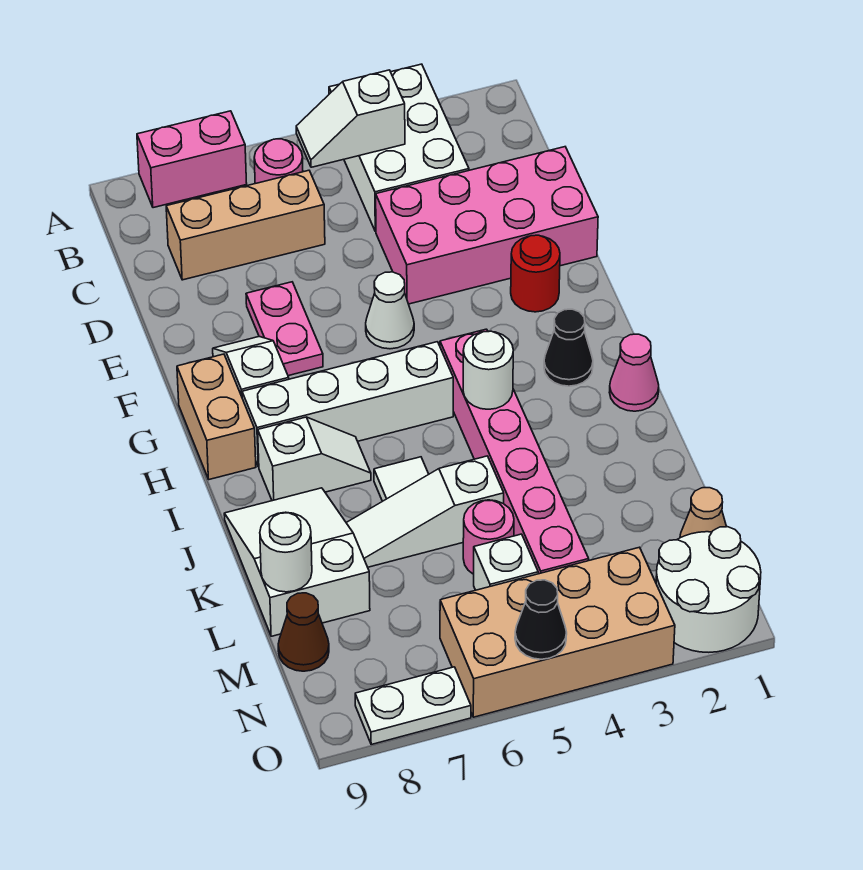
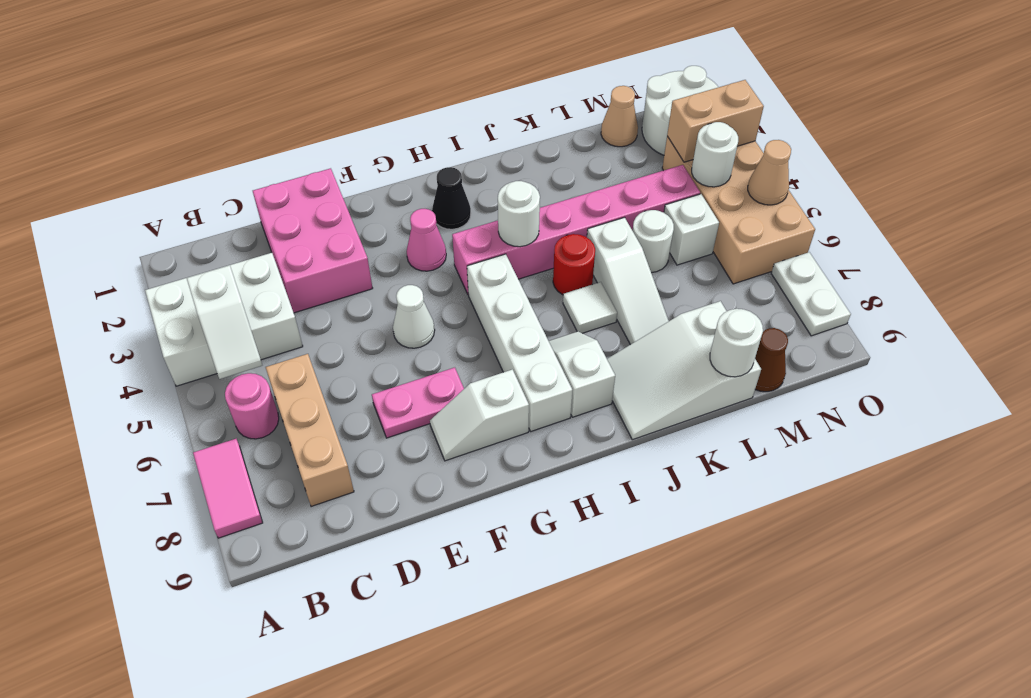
pink brick A7:A8 level 1 -> pink tile A7:A8 level 1
pink brick D1:E4 level 1 -> pink brick D1:E3 level 1
red round brick F2 level 1 -> red round brick J5 level 1
tan brick G9:H9 level 1 -> tan brick N3:O3 level 2
pink cone I1 level 1 -> pink cone G3 level 1
pink round brick L5 level 1 -> white round brick L5 level 1
none -> white round brick N4 level 2
black cone O5 level 2 -> tan cone O5 level 2

